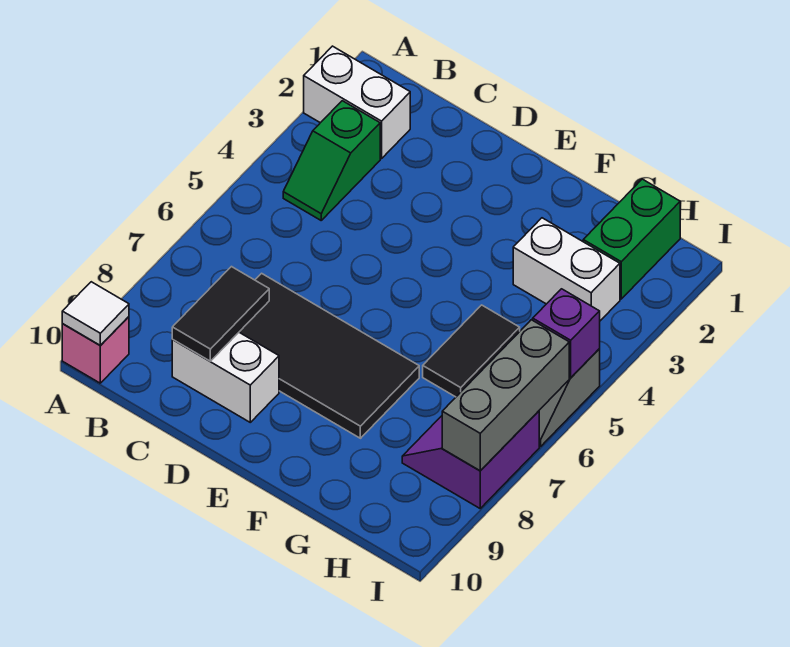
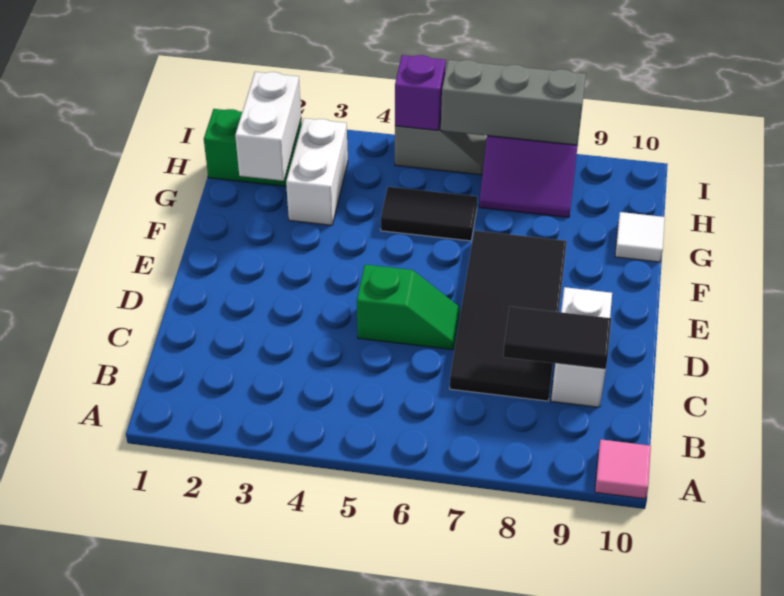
white brick A2:B2 level 1 -> white brick G2:H2 level 2
pink brick A10 level 1 -> pink tile A10 level 1
white tile A10 level 2 -> white tile G10 level 1
green slope B3:B4 level 1 top 3 -> green slope D5:D6 level 1 top 5

